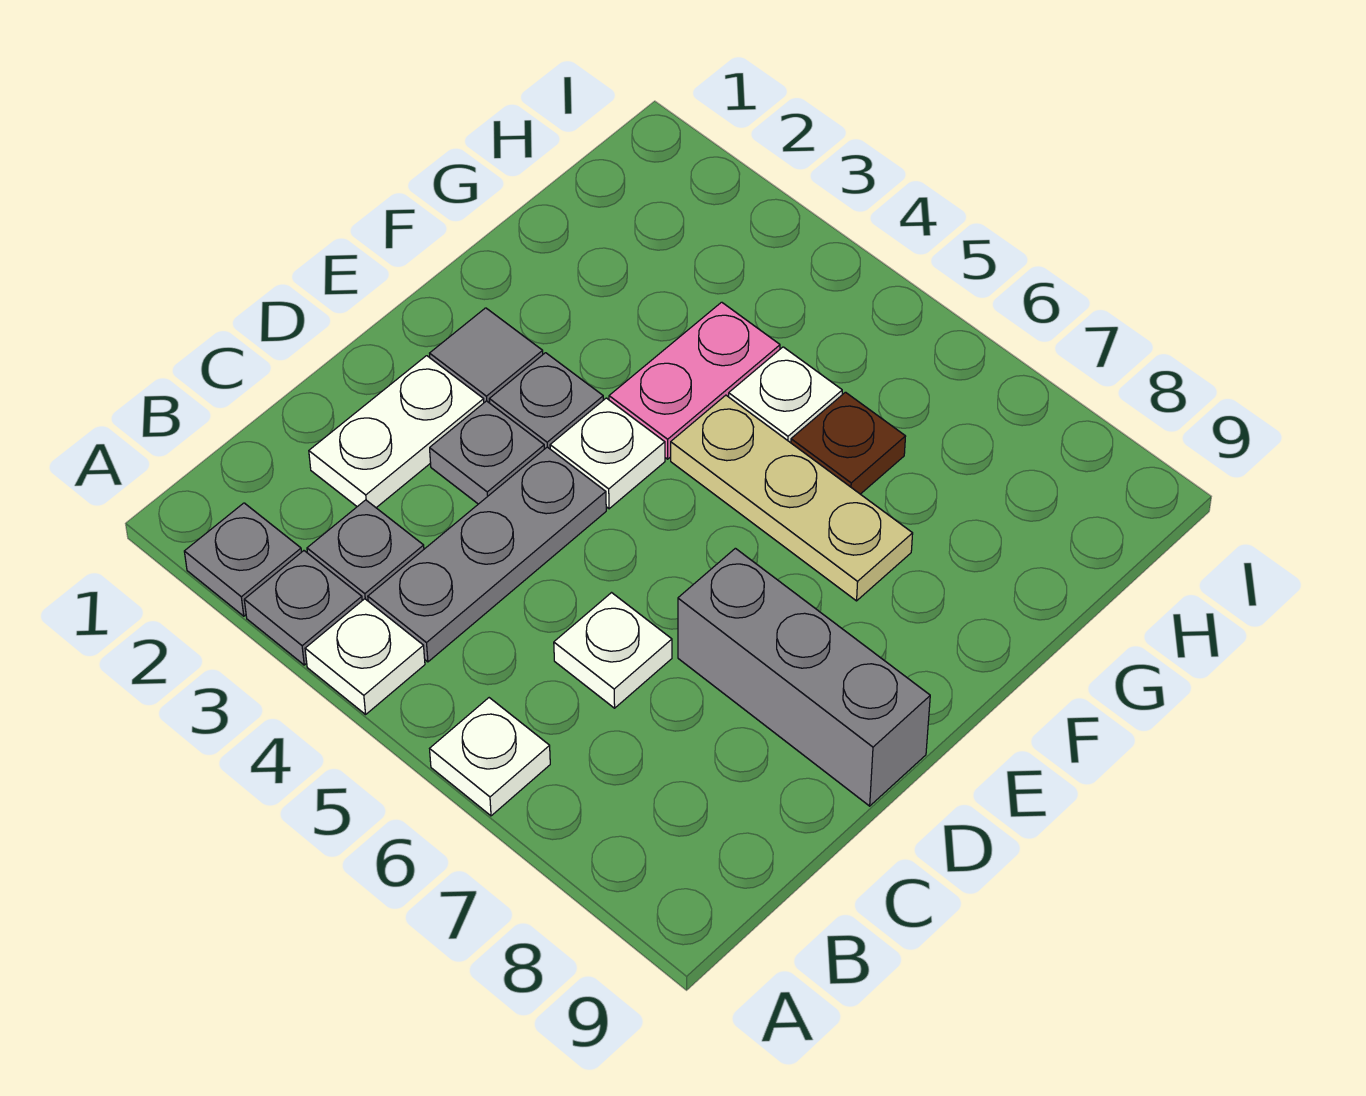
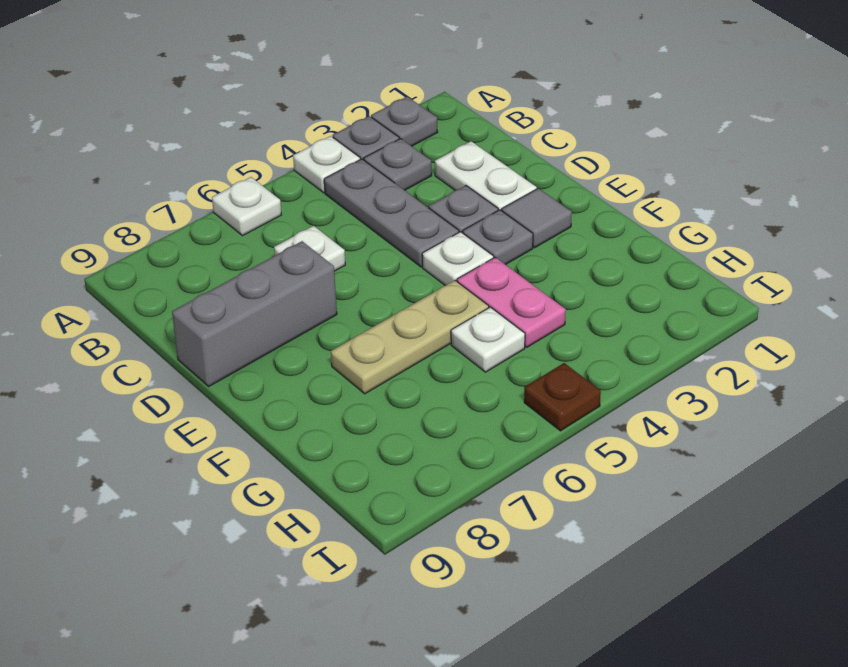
brown plate G6 level 1 -> brown plate I5 level 1

